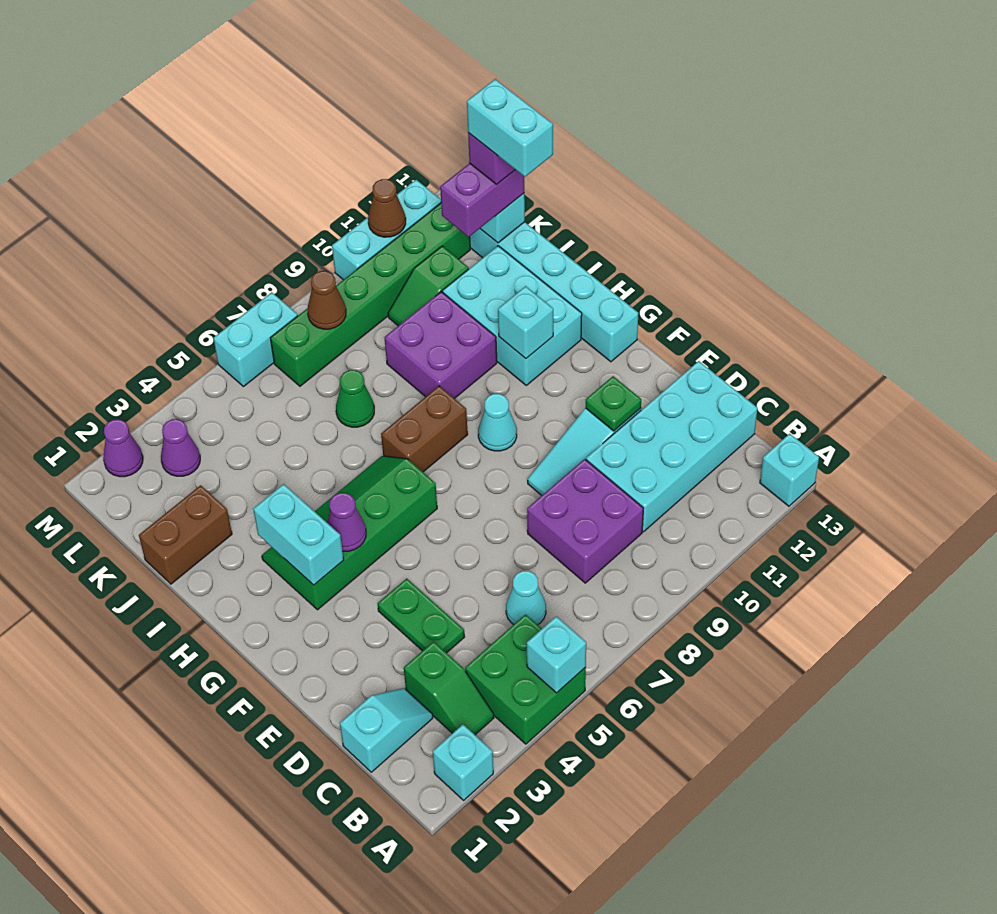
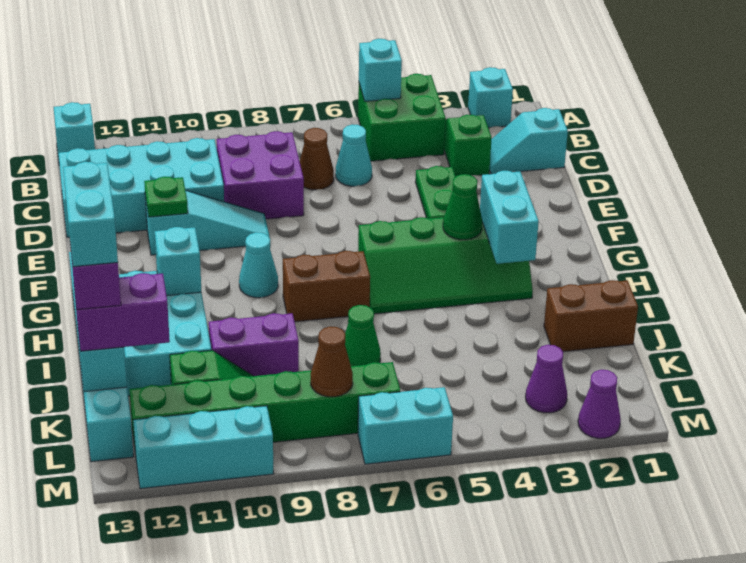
purple cone G4 level 2 -> green cone G4 level 2
purple brick I9:J10 level 1 -> purple brick J9:J10 level 1
brown cone M11 level 2 -> brown cone C7 level 1

